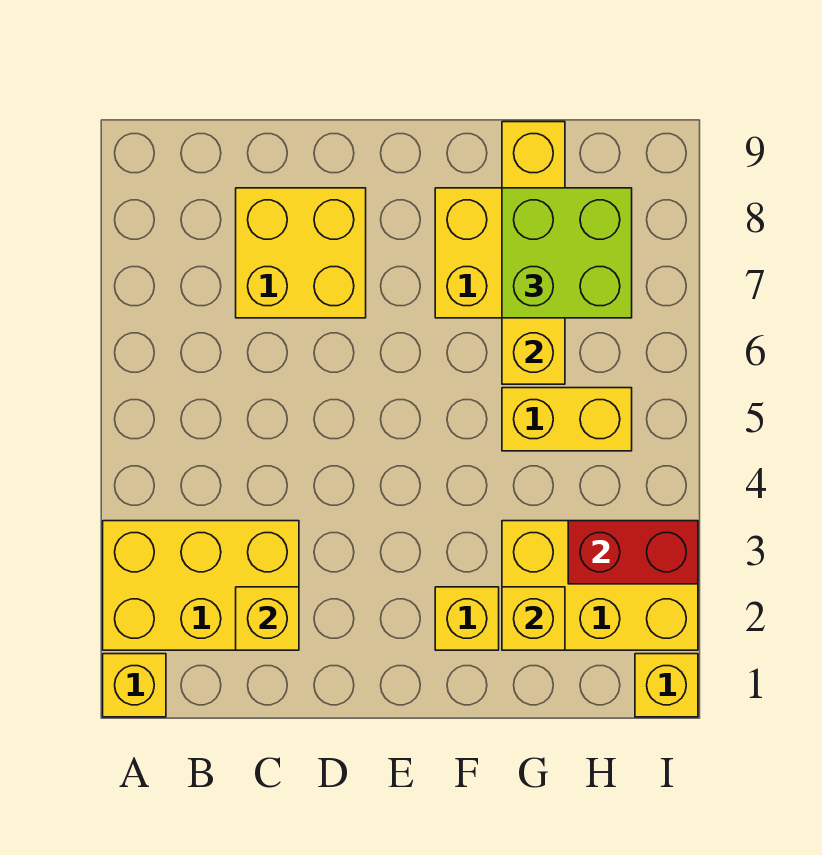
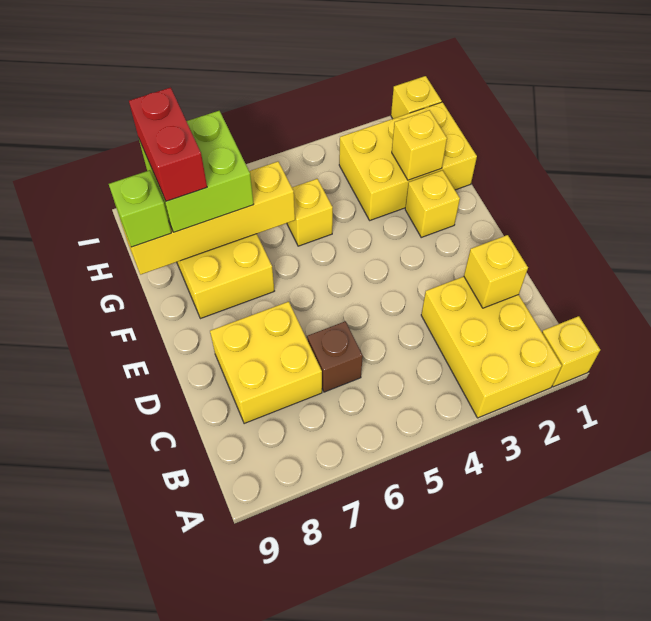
none -> brown brick C6 level 1
yellow brick G2:I3 level 1 -> yellow brick G1:H3 level 1
yellow brick G5:H5 level 1 -> yellow brick G5 level 1
none -> lime brick G9 level 3
red brick H3:I3 level 2 -> red brick G8:H8 level 4

